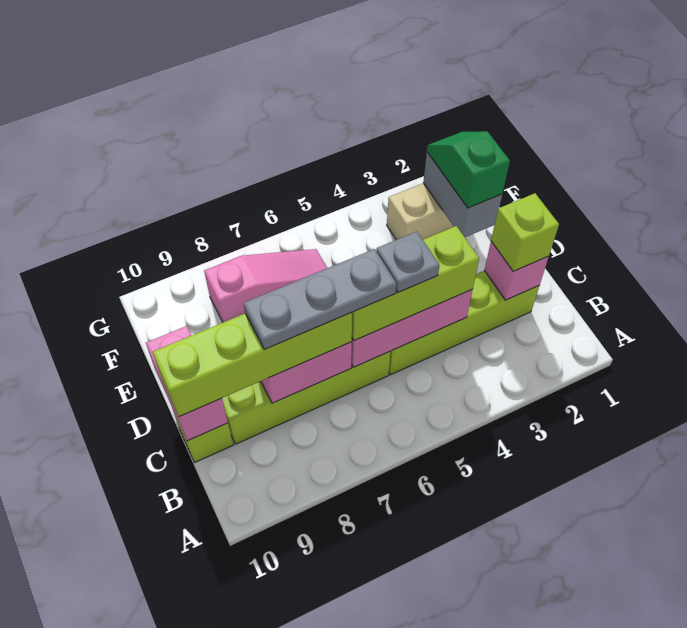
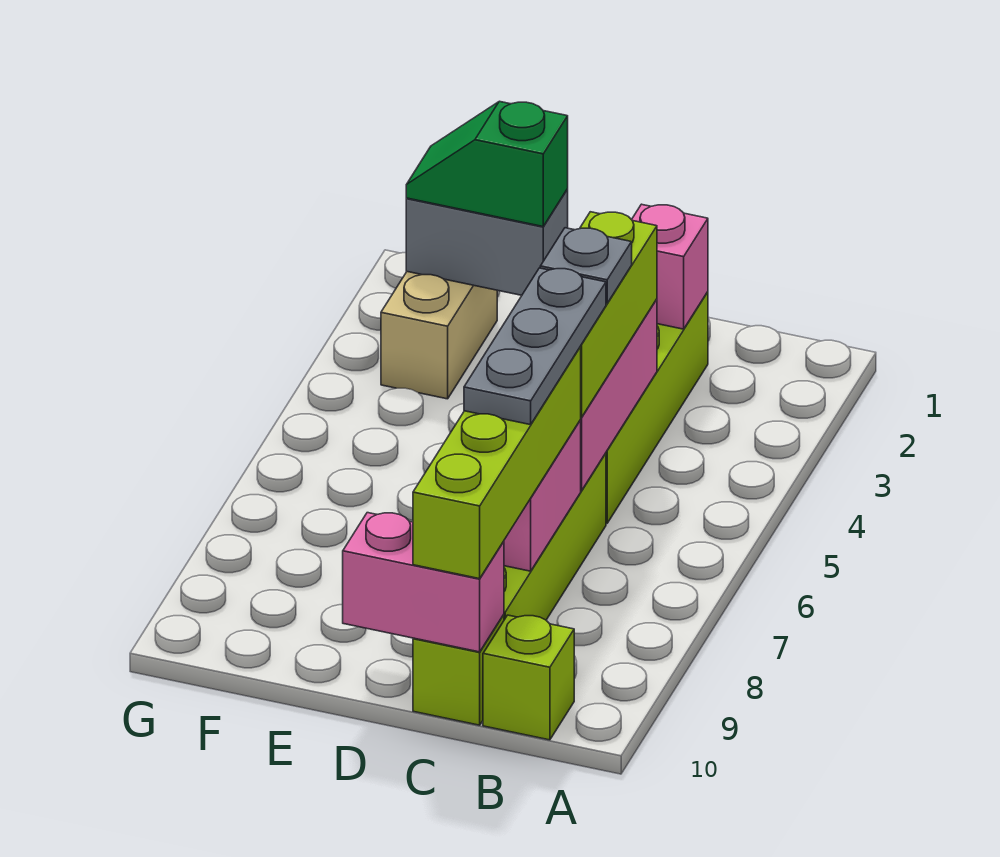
lime brick C2 level 3 -> lime brick B10 level 1
pink slope F6:F8 level 1 top 8 -> none

